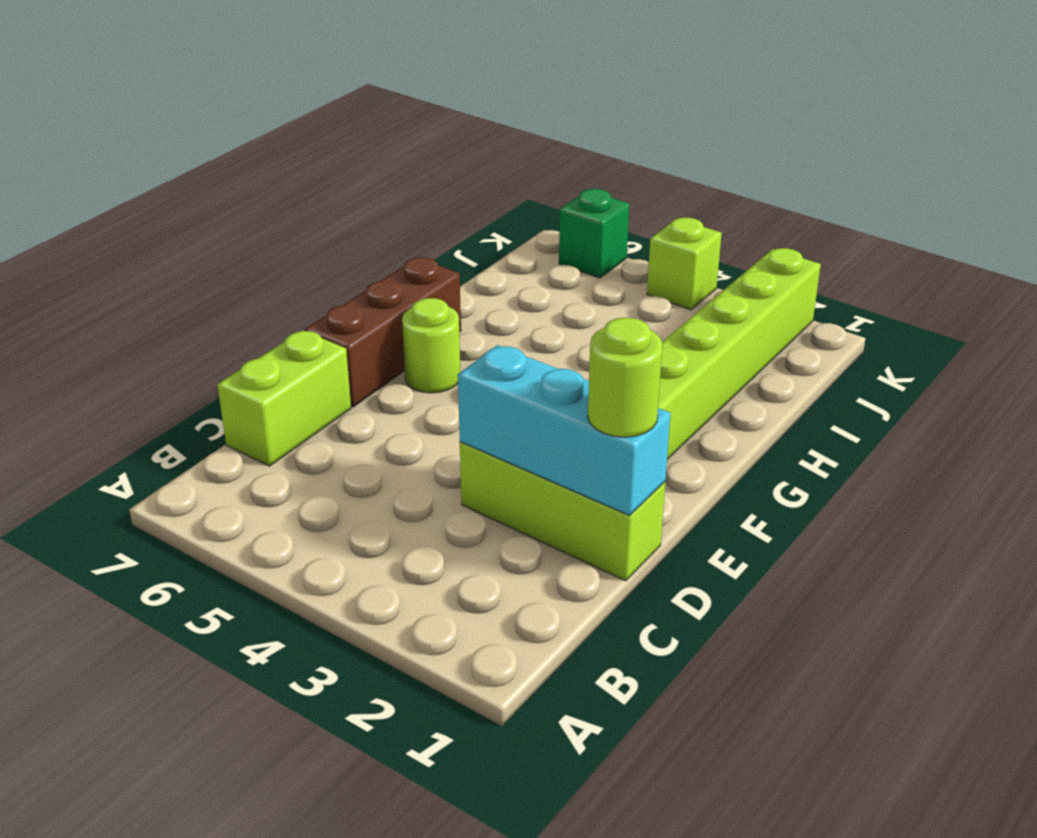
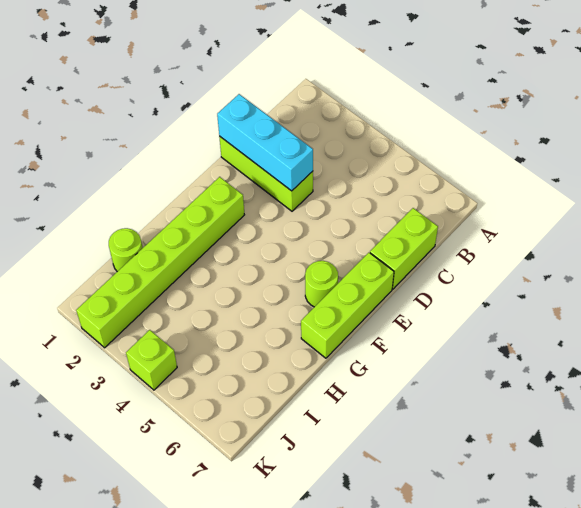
lime round brick D1 level 3 -> lime round brick I1 level 1
brown brick E7:G7 level 1 -> lime brick E7:G7 level 1
green brick K6 level 1 -> none

